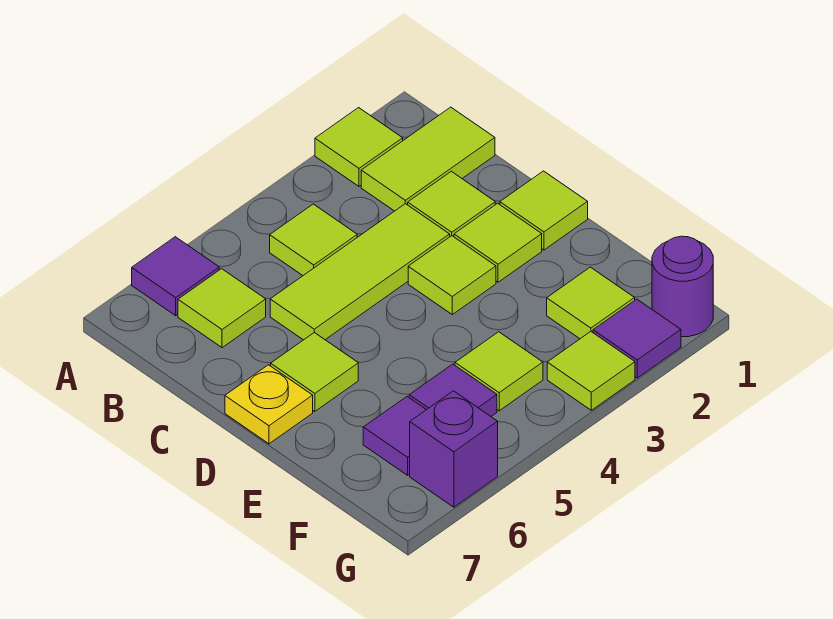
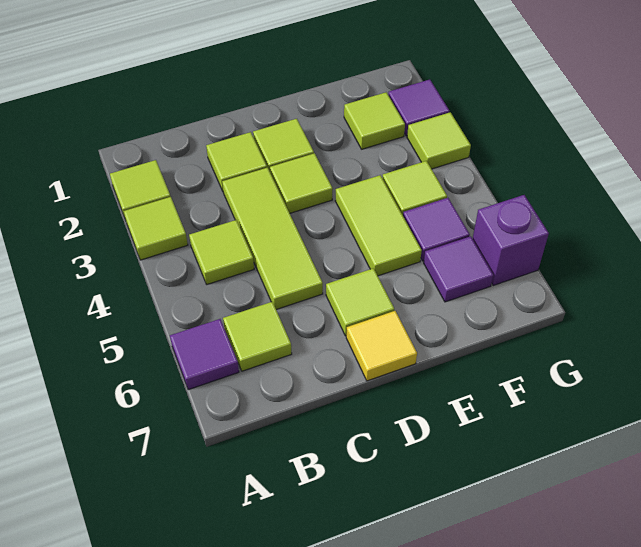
lime tile B1:B2 level 1 -> lime tile E4:E5 level 1
lime tile D1 level 1 -> lime tile A3 level 1
yellow plate D7 level 1 -> yellow tile D7 level 1
purple round brick G1 level 1 -> none

